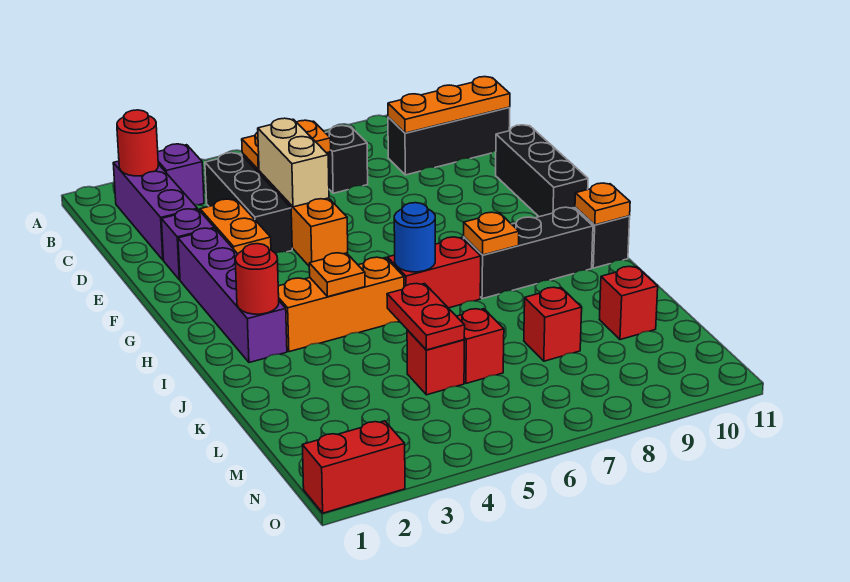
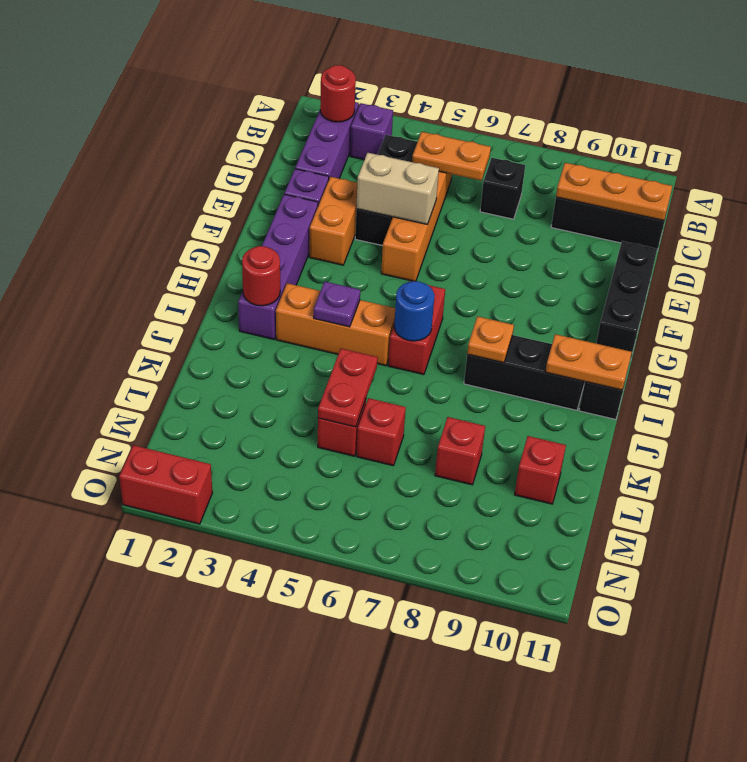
tan brick D5:E5 level 2 -> tan brick E4:E5 level 2
orange plate I4 level 2 -> purple plate I4 level 2
red brick I6:I7 level 1 -> red brick H6:I6 level 1
orange plate I11 level 2 -> orange plate I10:I11 level 2

